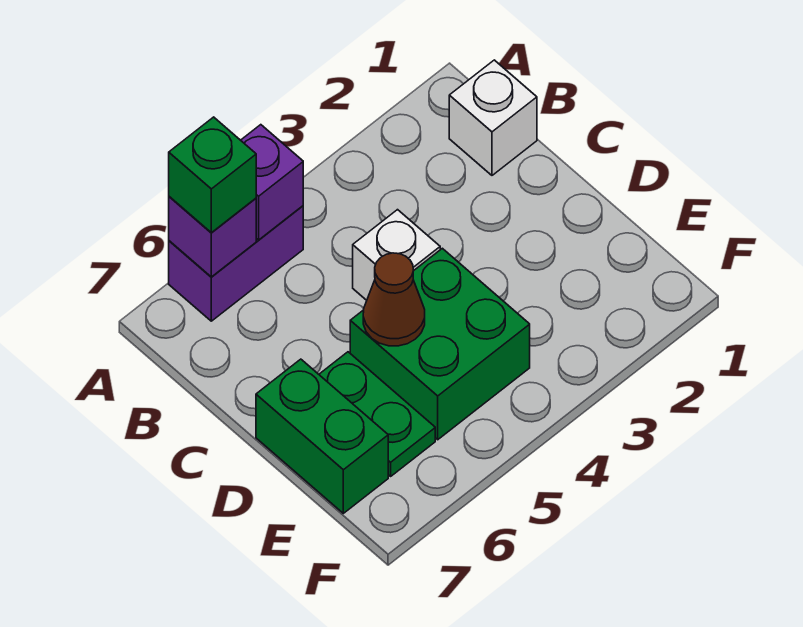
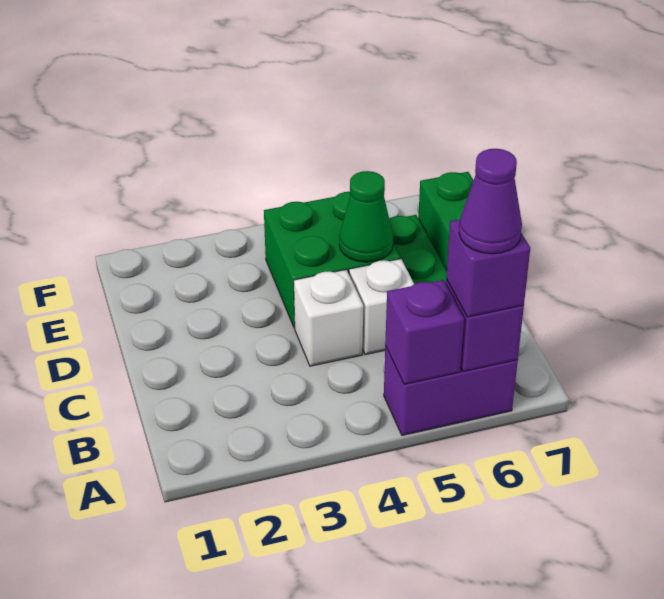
green brick A6 level 3 -> purple brick A6 level 3
none -> purple cone A6 level 4
white brick B1 level 1 -> white brick C5 level 1
brown cone D5 level 2 -> green cone D5 level 2

